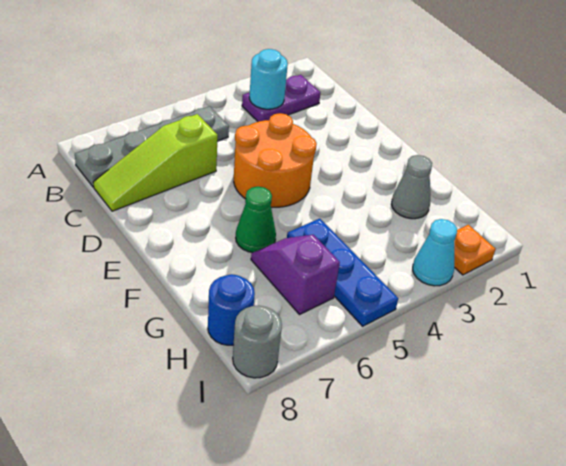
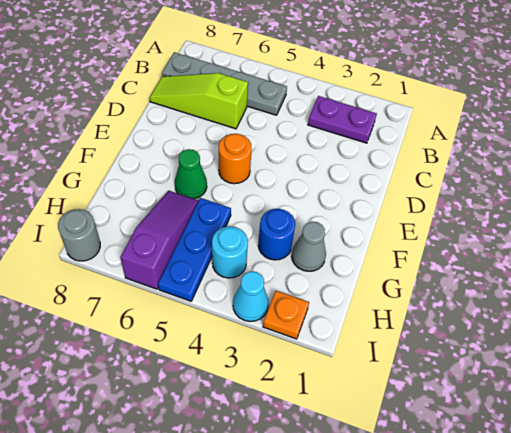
cyan round brick B3 level 2 -> cyan round brick H4 level 1
orange round brick D4:E5 level 1 -> orange round brick E5 level 1
purple slope G6:H6 level 1 top H -> purple slope G6:I6 level 1 top I
blue round brick H8 level 1 -> blue round brick G3 level 1

